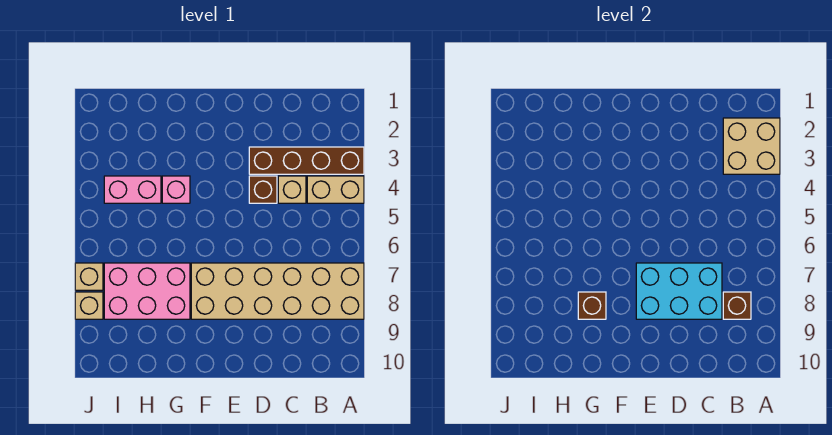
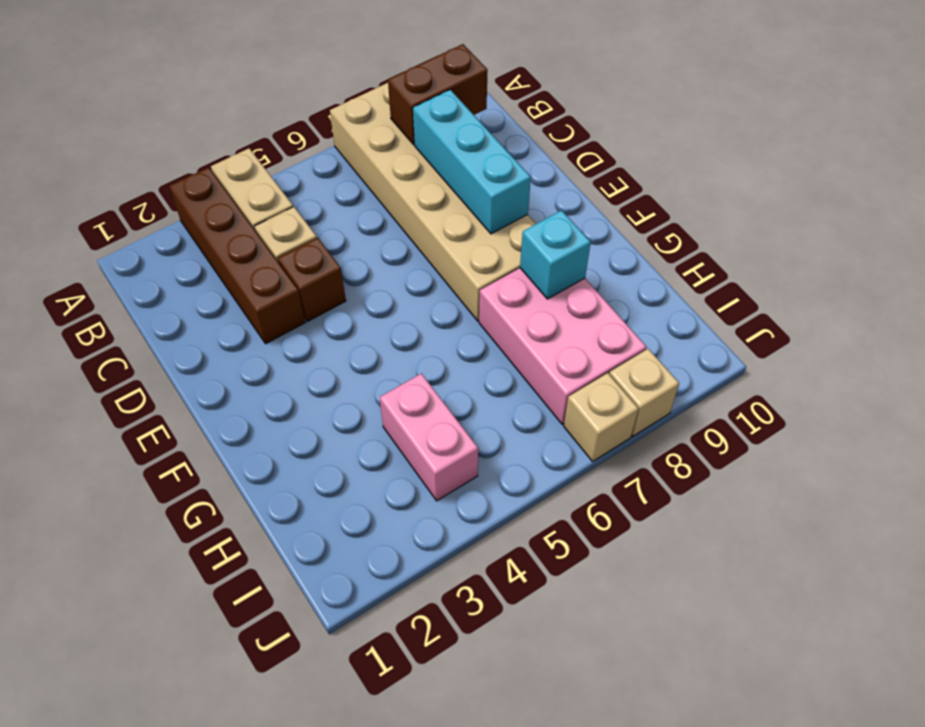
tan brick A2:B3 level 2 -> none
brown brick B8 level 2 -> brown brick B8:B9 level 2
cyan brick C7:E8 level 2 -> cyan brick C8:E8 level 2
pink brick G4 level 1 -> none
brown brick G8 level 2 -> cyan brick G8 level 2

